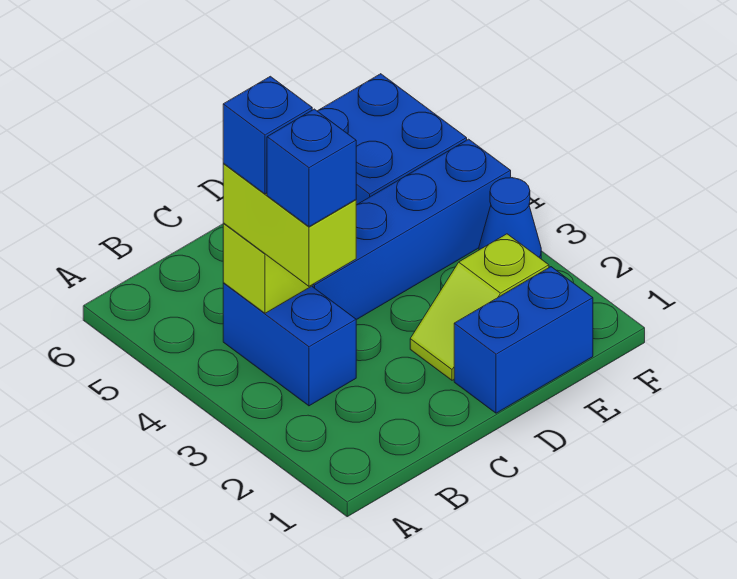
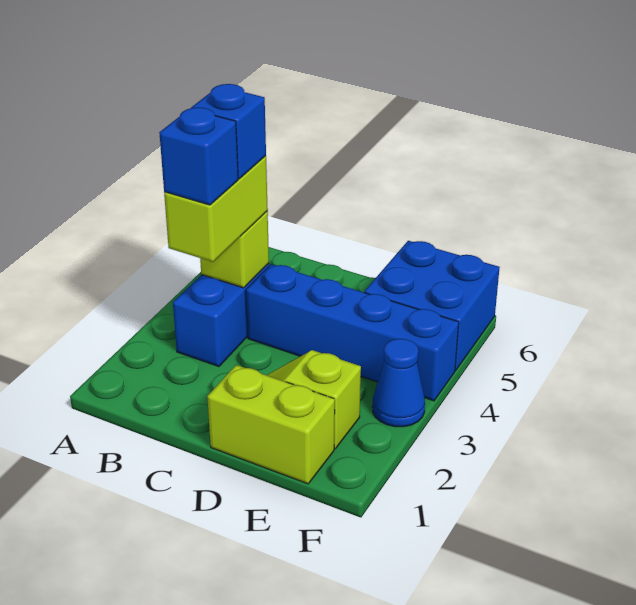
blue brick D1:E1 level 1 -> lime brick D1:E1 level 1

